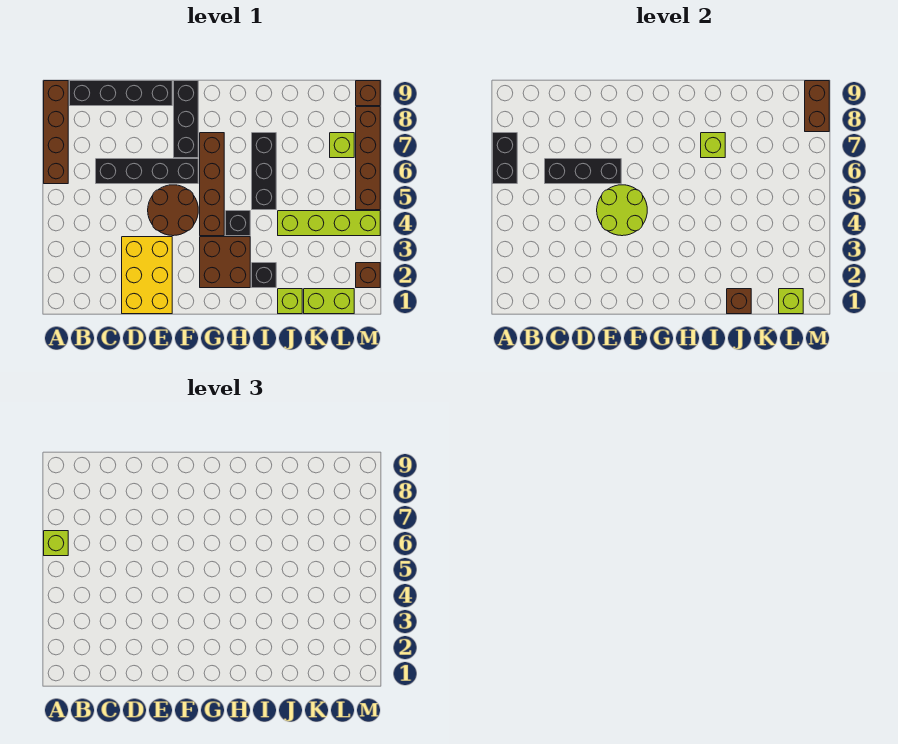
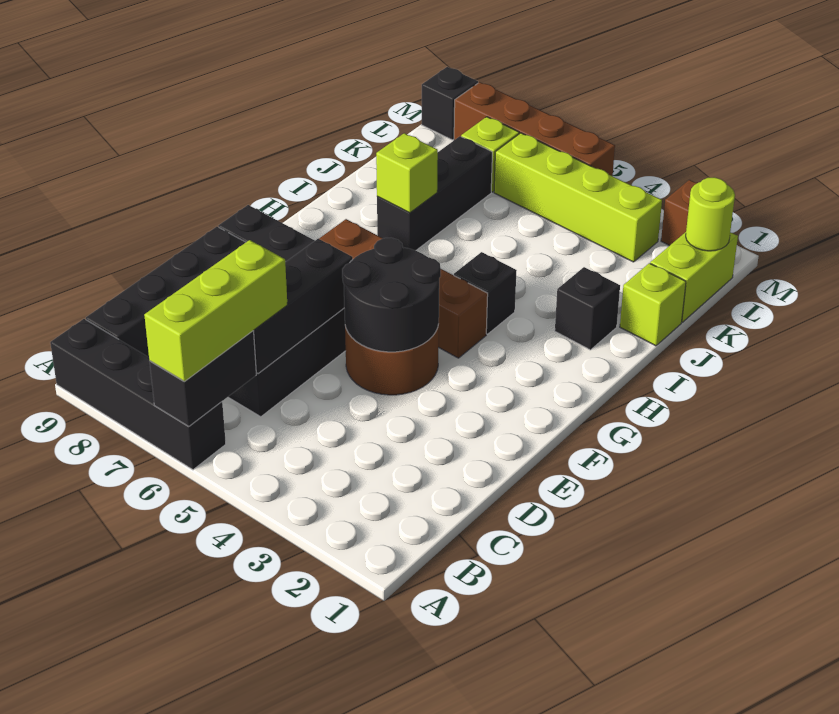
brown brick A6:A9 level 1 -> black brick A6:A9 level 1
black brick A6:A7 level 2 -> black brick A6:B6 level 2
lime brick A6 level 3 -> lime brick A6:C6 level 3
yellow brick D1:E3 level 1 -> none
lime round brick E4:F5 level 2 -> black round brick E4:F5 level 2
brown brick G2:H3 level 1 -> none
black brick I5:I7 level 1 -> black brick I7:K7 level 1
brown brick J1 level 2 -> none
lime brick J4:M4 level 1 -> lime brick L3:L6 level 1
lime brick L1 level 2 -> lime round brick L1 level 2
brown brick M8:M9 level 2 -> none
brown brick M9 level 1 -> black brick M9 level 1

